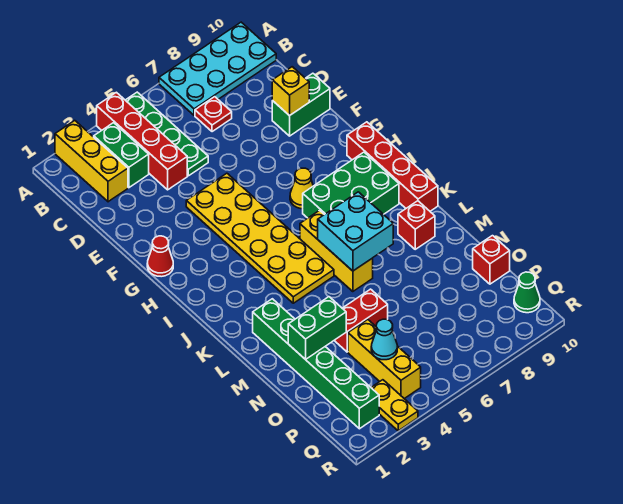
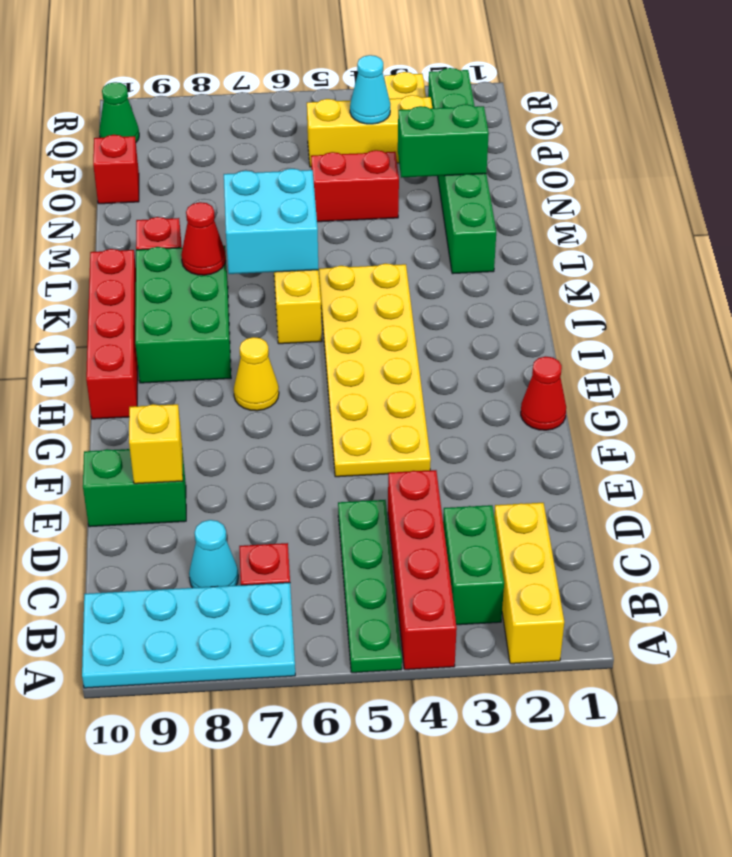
none -> cyan cone C8 level 1
green brick I7:J9 level 1 -> green brick I8:K9 level 1
none -> red cone K8 level 2
yellow brick O4:Q4 level 1 -> yellow brick P3:P5 level 1

